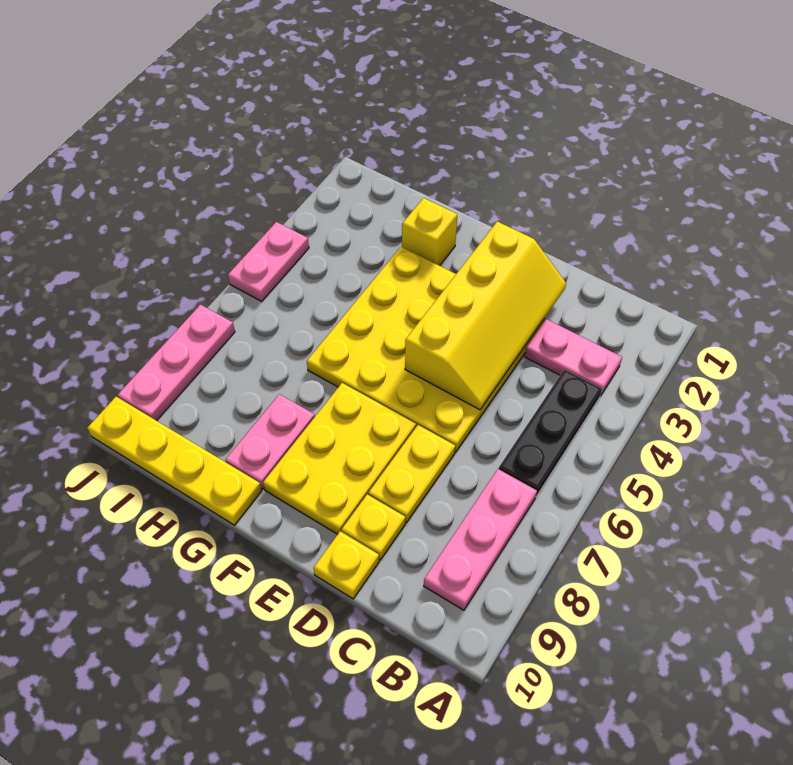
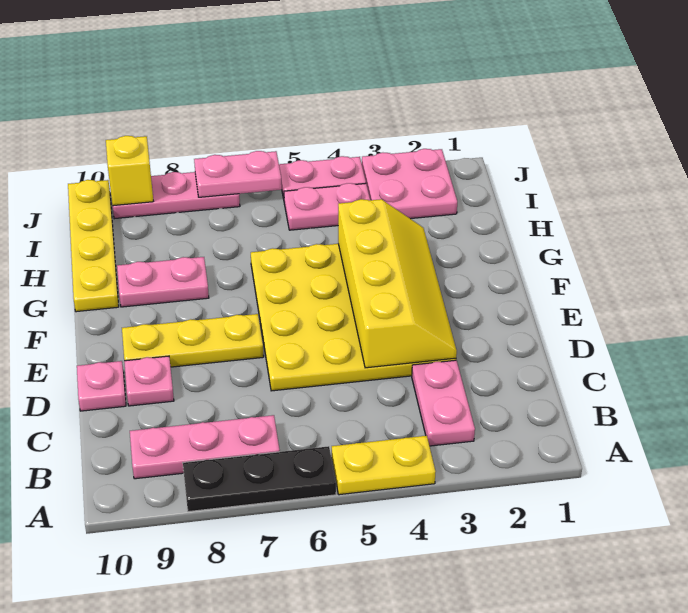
black plate B4:B6 level 1 -> black plate A6:A8 level 1
yellow slope D2:E5 level 2 top E -> yellow slope D3:G4 level 2 top 4
yellow plate D7:D8 level 1 -> yellow plate A4:A5 level 1
yellow plate D9 level 1 -> pink plate D9 level 1
yellow plate D10 level 1 -> pink plate D10 level 1
yellow plate E7:F9 level 1 -> yellow plate E7:E9 level 1
yellow brick G2 level 1 -> yellow brick J9 level 2
none -> pink plate I2:J3 level 1
none -> pink plate I4:I5 level 1
none -> pink plate J6:J7 level 2

